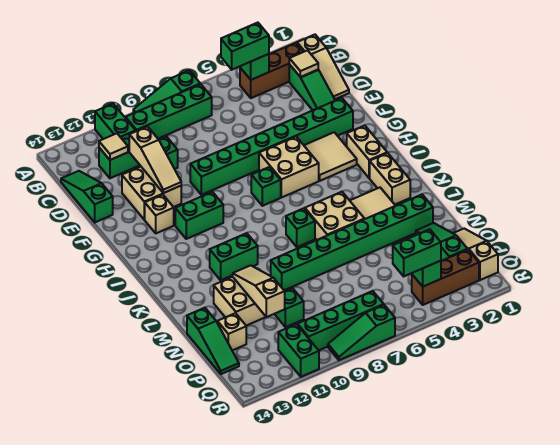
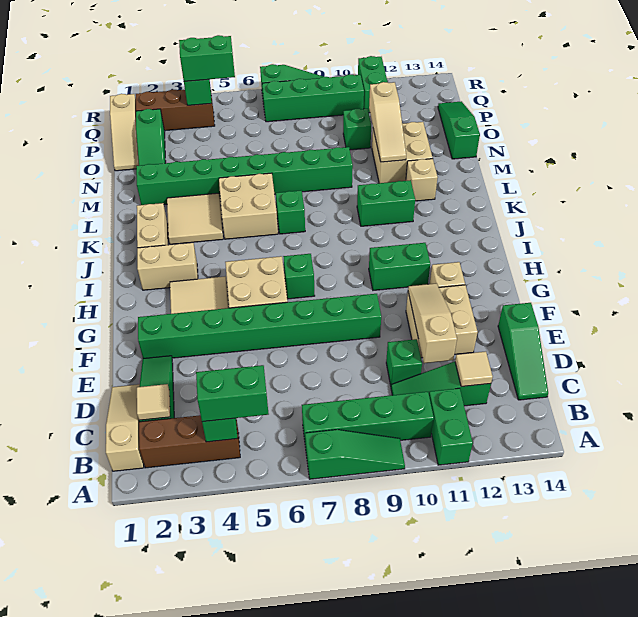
tan brick H2:I2 level 1 -> tan brick I2:I3 level 1
tan brick O13 level 1 -> tan brick L12 level 1

